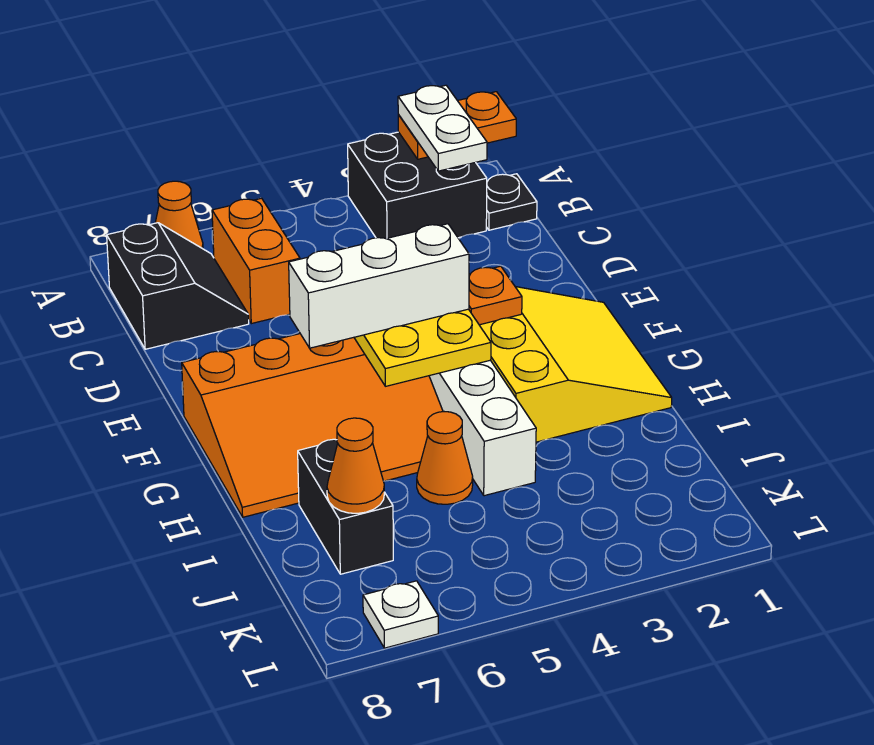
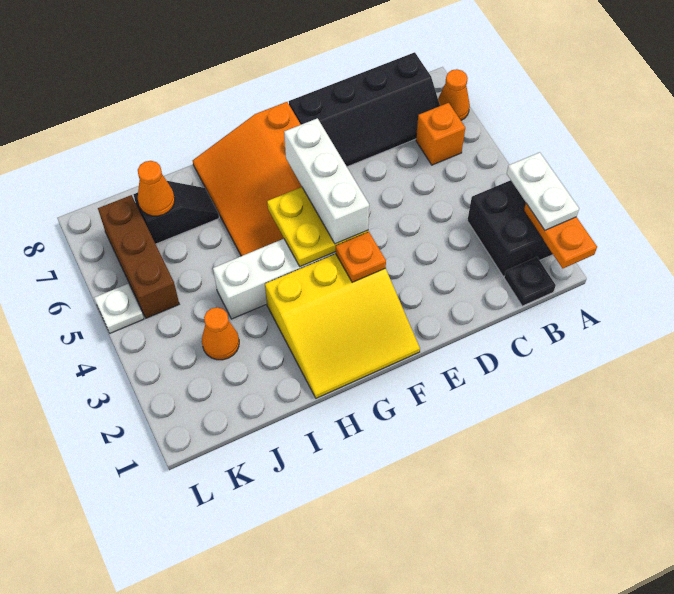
white plate A2:B2 level 3 -> white plate A2:A3 level 3
orange brick B6:C6 level 1 -> orange brick B6 level 1
black slope B7:C8 level 1 top 8 -> black slope B7:E8 level 1 top 8
orange cone I5 level 1 -> orange cone J3 level 1
black brick I7:J7 level 1 -> black slope I7:J7 level 1 top J
none -> brown brick K5:K7 level 1
white plate L7 level 1 -> white plate L5 level 1

